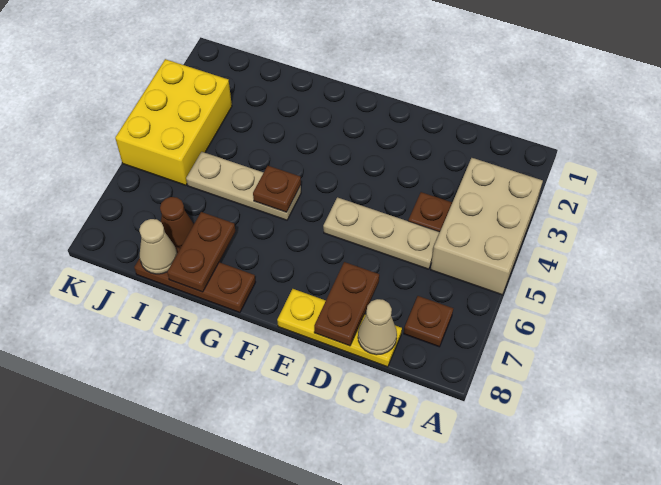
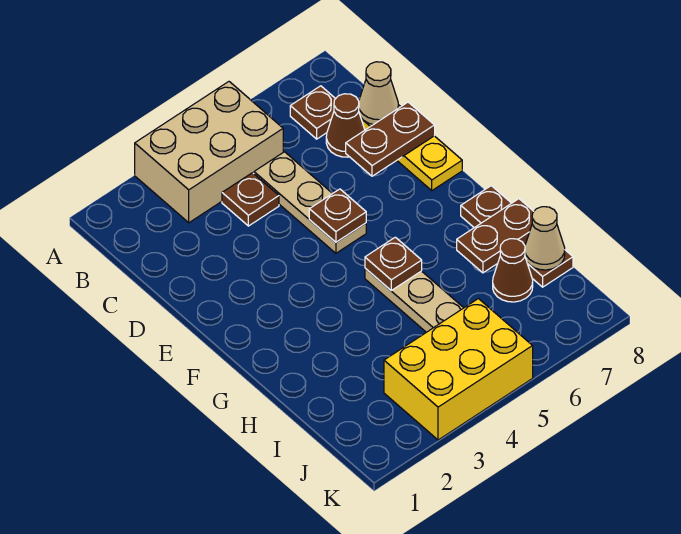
none -> brown cone C7 level 1
none -> brown plate E5 level 2

